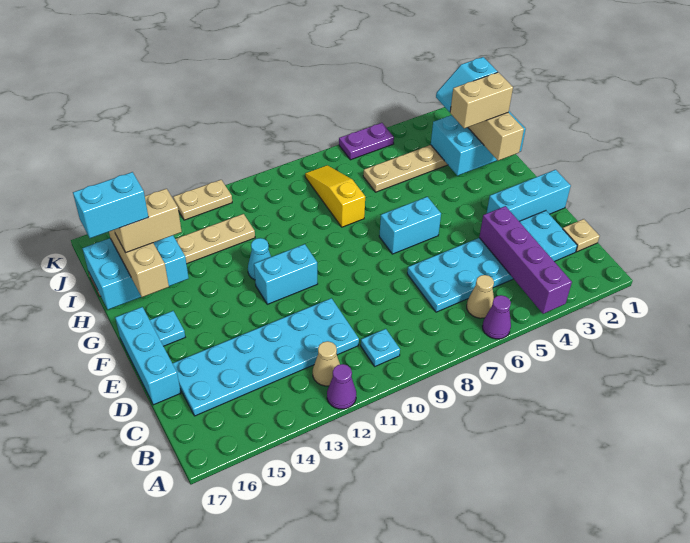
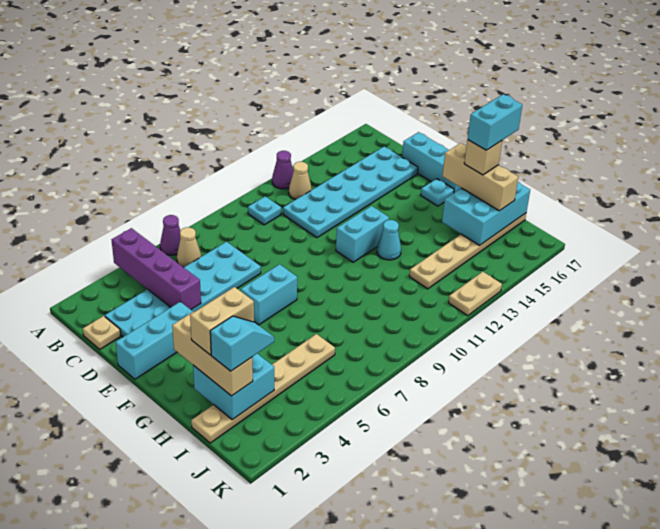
cyan brick H1:I3 level 2 -> cyan brick H2:I3 level 2
yellow slope H8:J8 level 1 top H -> none
tan brick H15:H16 level 4 -> tan brick H16 level 4
purple plate K5:K6 level 1 -> none

